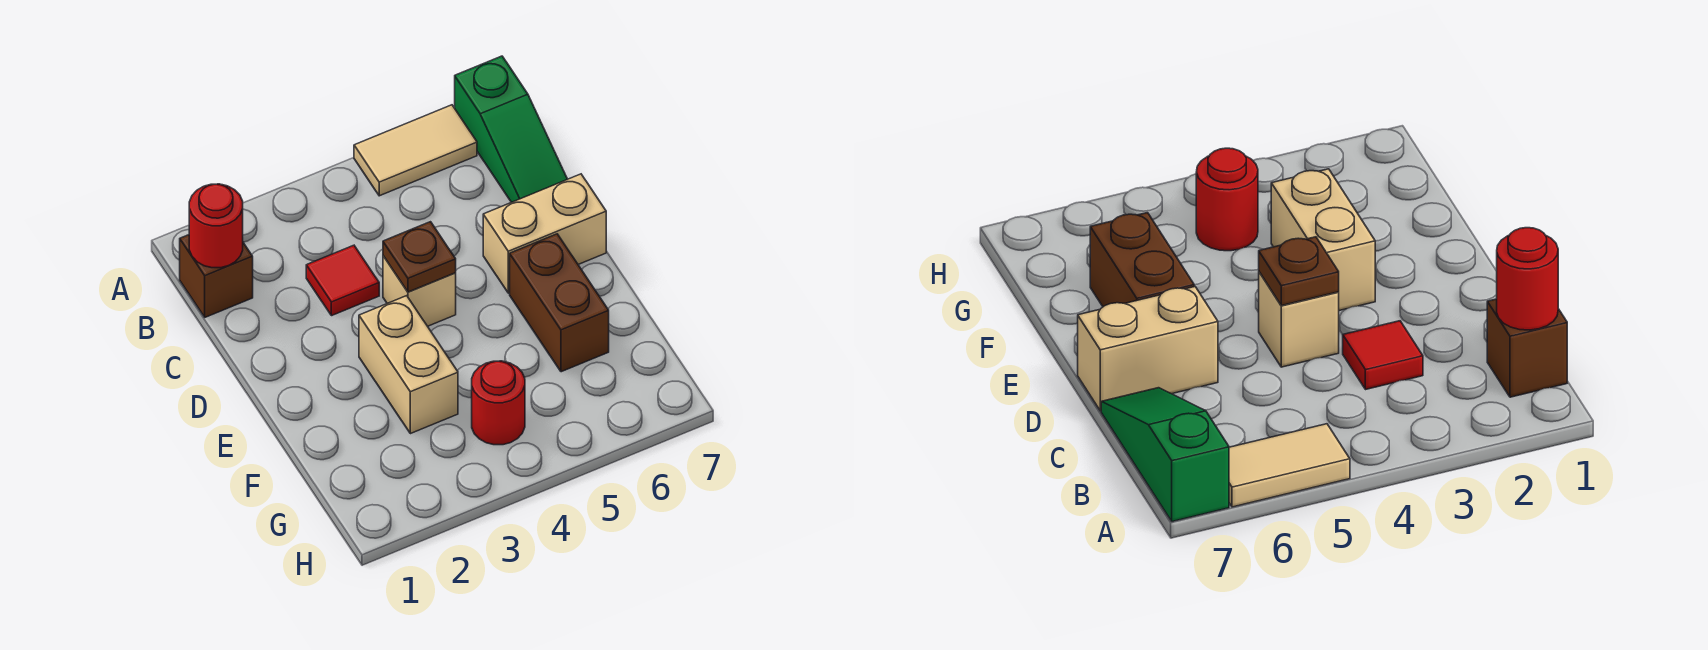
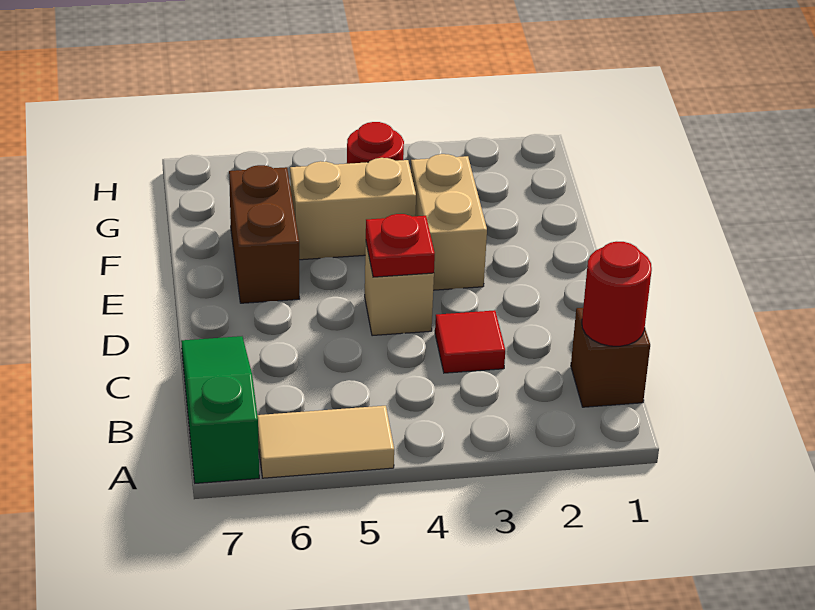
brown plate D4 level 2 -> red plate D4 level 2
tan brick D6:D7 level 1 -> tan brick F4:F5 level 1

